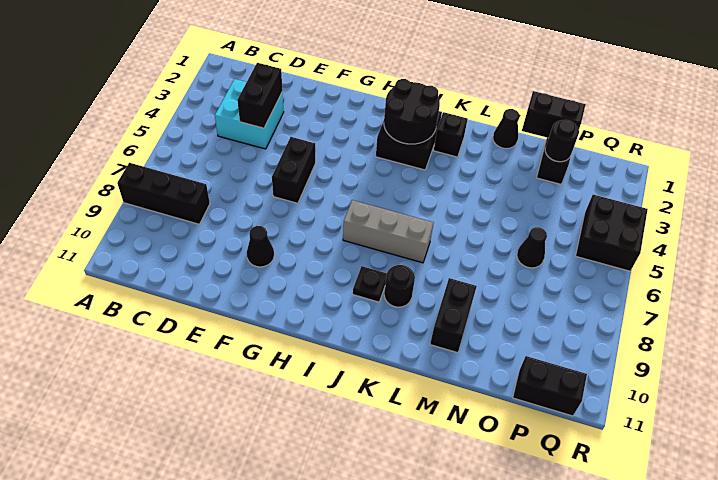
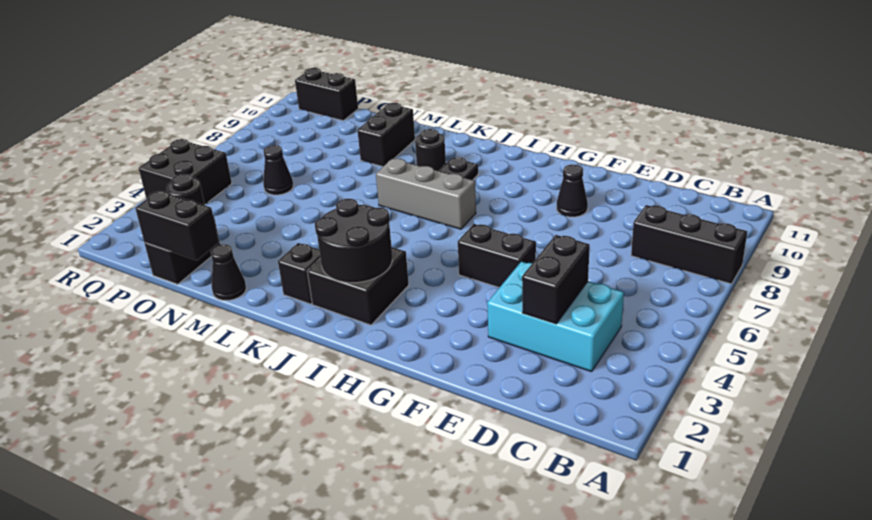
cyan brick C3:D4 level 1 -> cyan brick C3:E4 level 1
black brick F5:F6 level 1 -> black brick F5:G5 level 1

